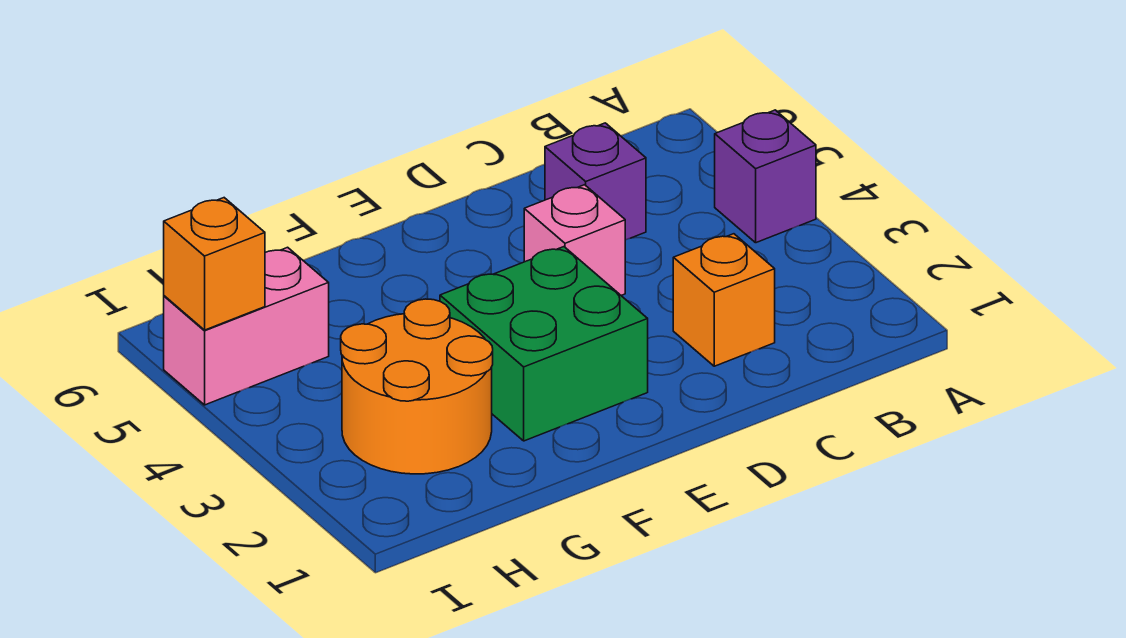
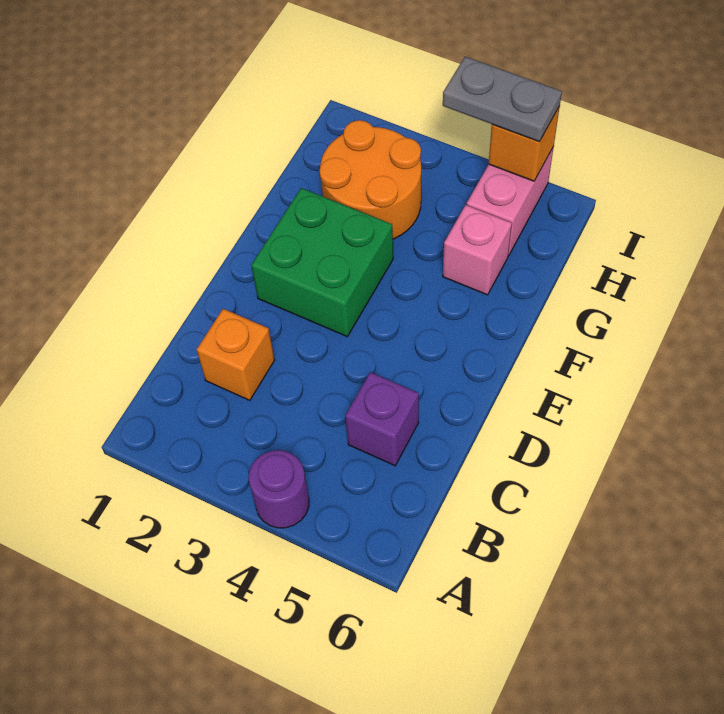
purple brick A4 level 1 -> purple round brick A4 level 1
pink brick D4 level 1 -> pink brick G5 level 1
none -> grey plate I4:I5 level 3

